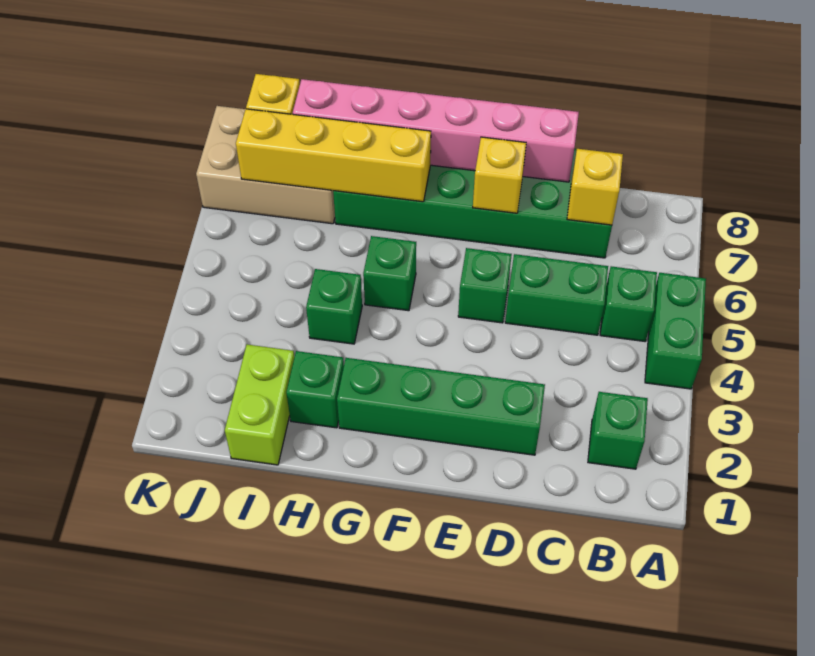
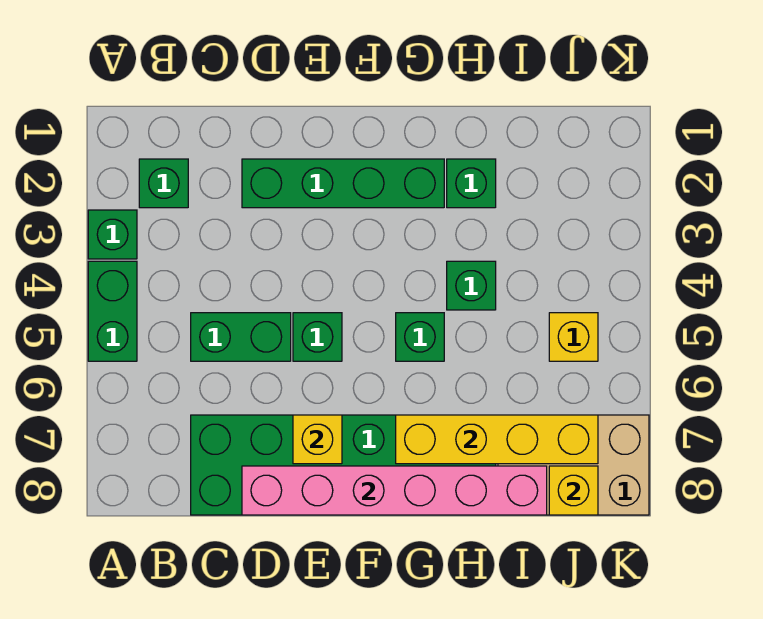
green brick B5 level 1 -> green brick A3 level 1
yellow brick C7 level 2 -> yellow brick J5 level 1
lime brick I1:I2 level 1 -> none

